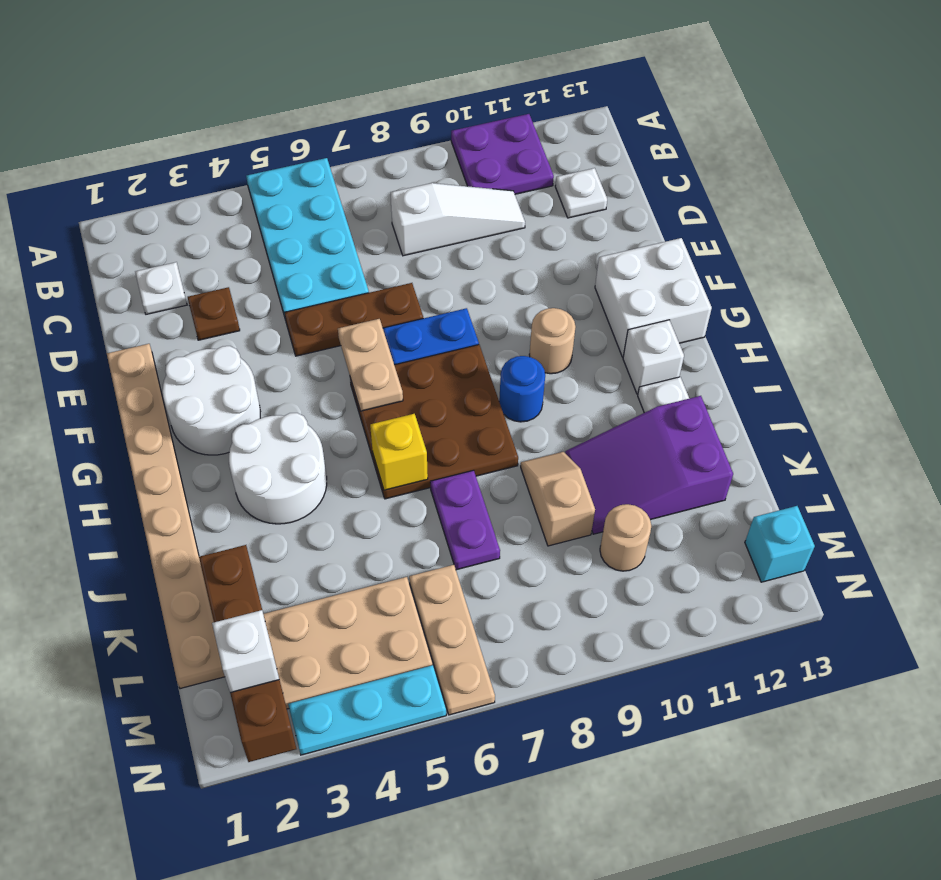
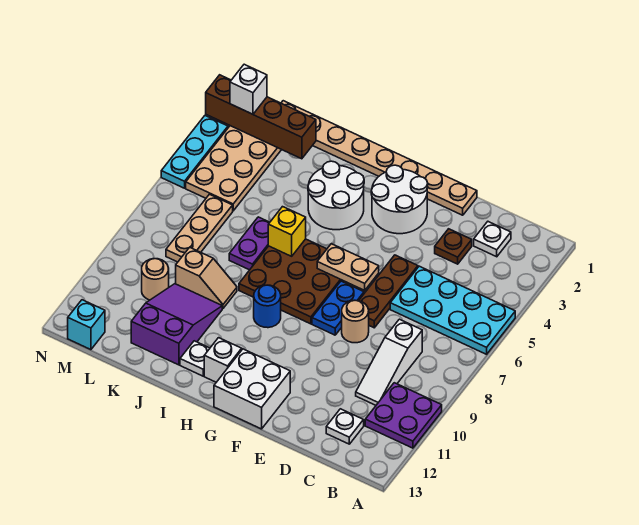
tan round brick G10 level 1 -> tan round brick E8 level 1
purple plate J7:K7 level 1 -> purple plate J6:J7 level 1
tan plate L6:N6 level 1 -> tan plate L6:L8 level 1

